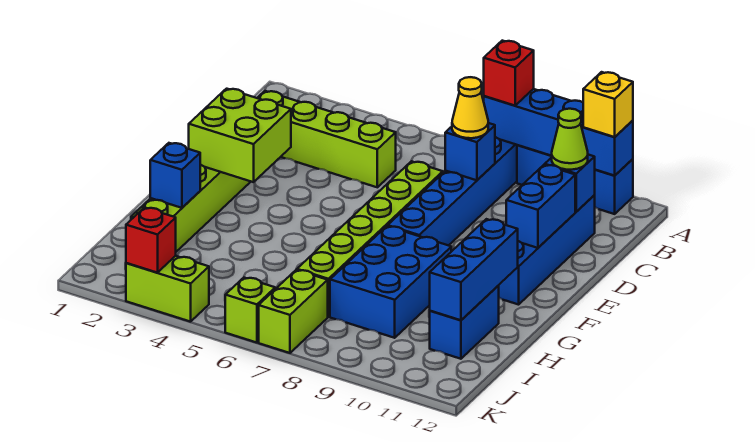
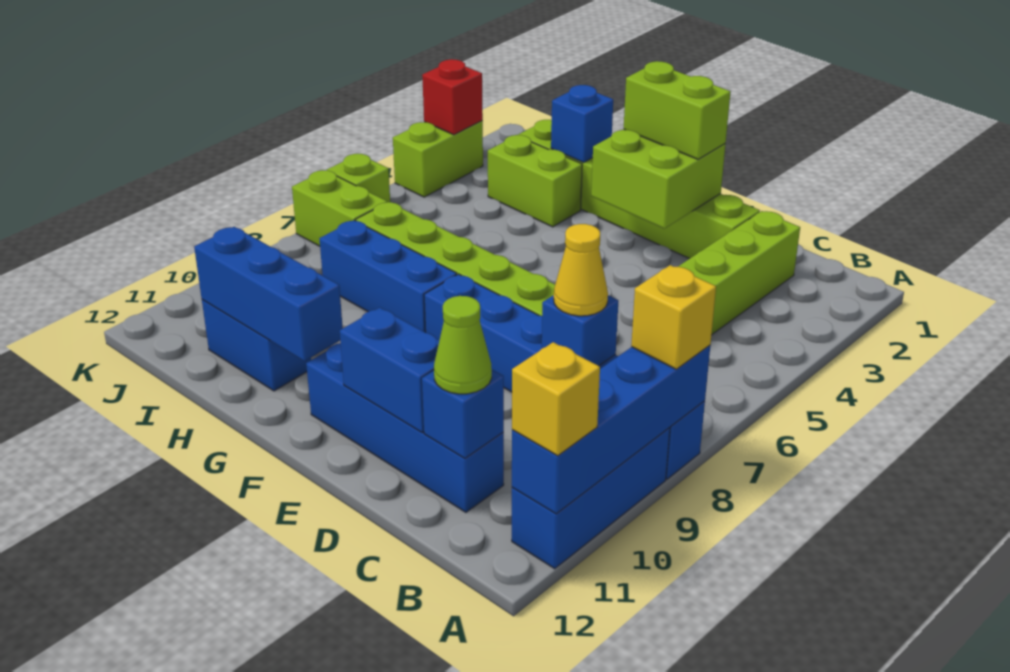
red brick A8 level 3 -> yellow brick A8 level 3
none -> lime brick E2:F2 level 3
blue brick G8:I9 level 1 -> blue brick G8:I8 level 1
none -> lime brick H3:I3 level 1

